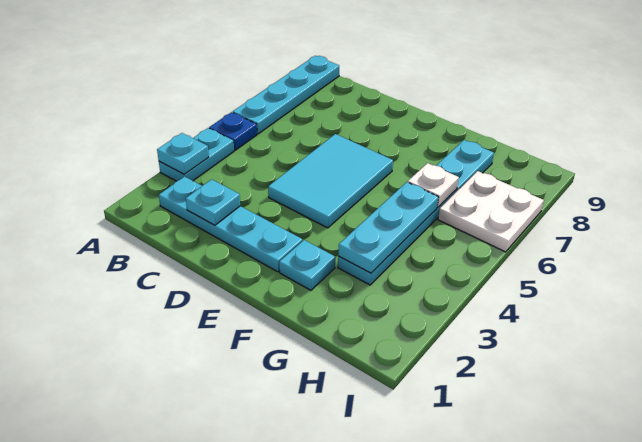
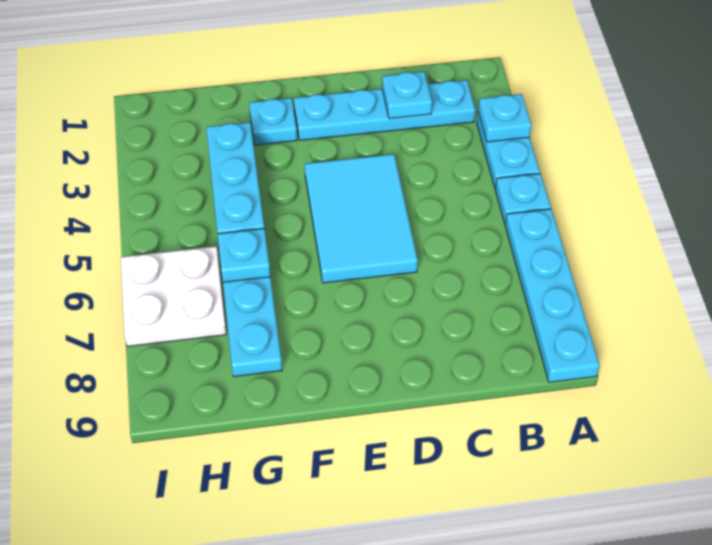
blue plate A5 level 1 -> cyan plate A5 level 1
white plate G6 level 2 -> cyan plate G6 level 2

